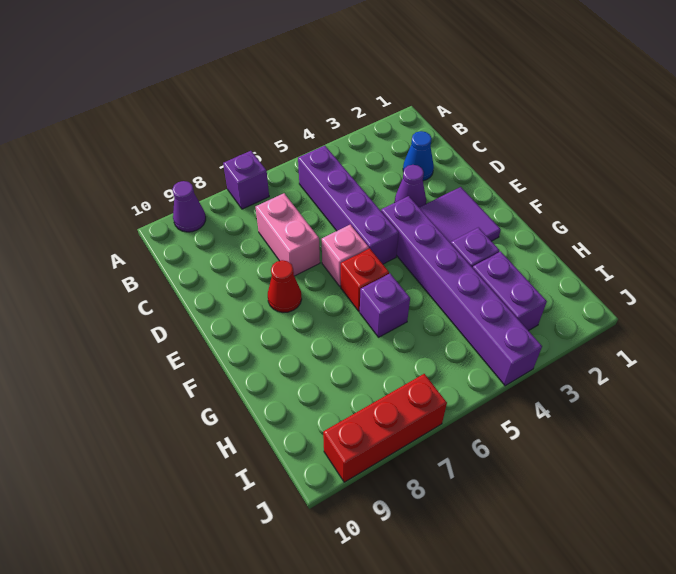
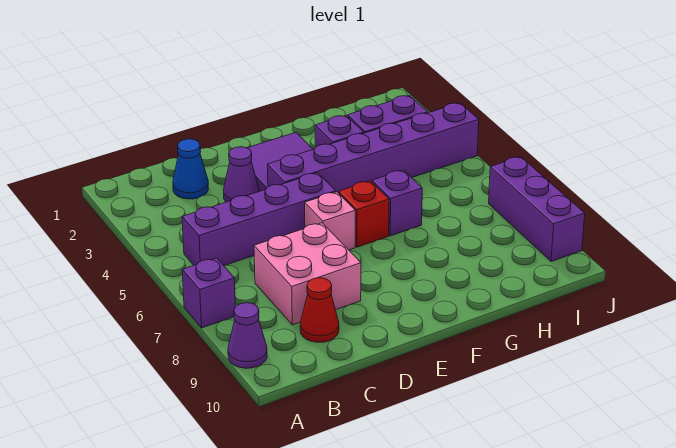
pink brick C7:D7 level 1 -> pink brick C7:D8 level 1
red cone E8 level 1 -> red cone C9 level 1
red brick J7:J9 level 1 -> purple brick J7:J9 level 1

